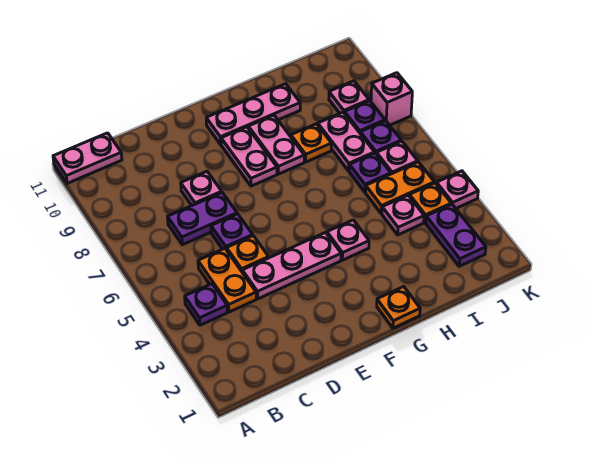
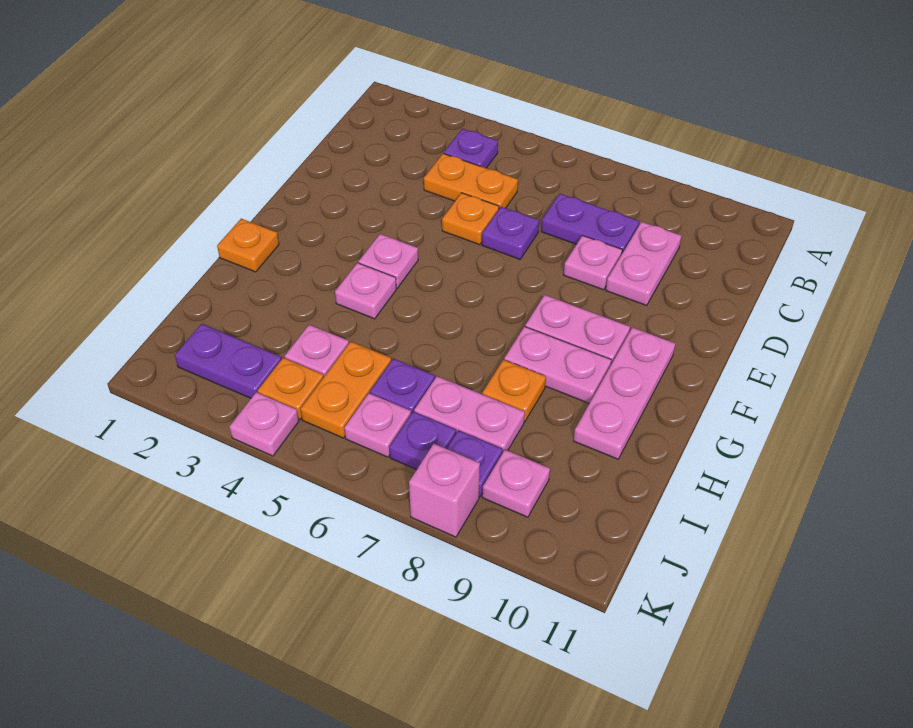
pink plate A11:B11 level 1 -> pink plate C9:D9 level 1
purple plate C7:D7 level 1 -> purple plate C7:C8 level 1
pink plate D4:F4 level 1 -> pink plate F4 level 1

